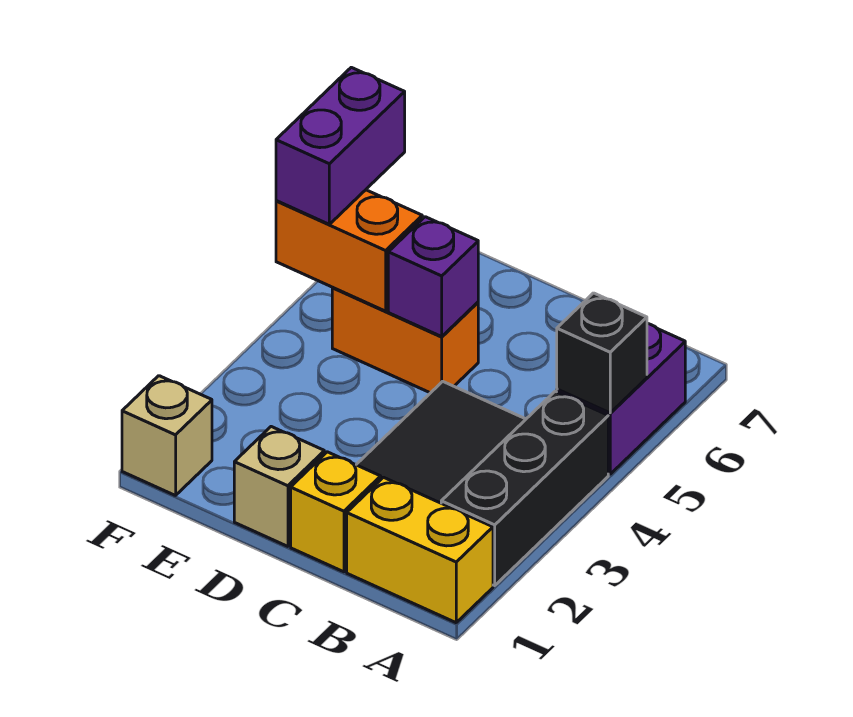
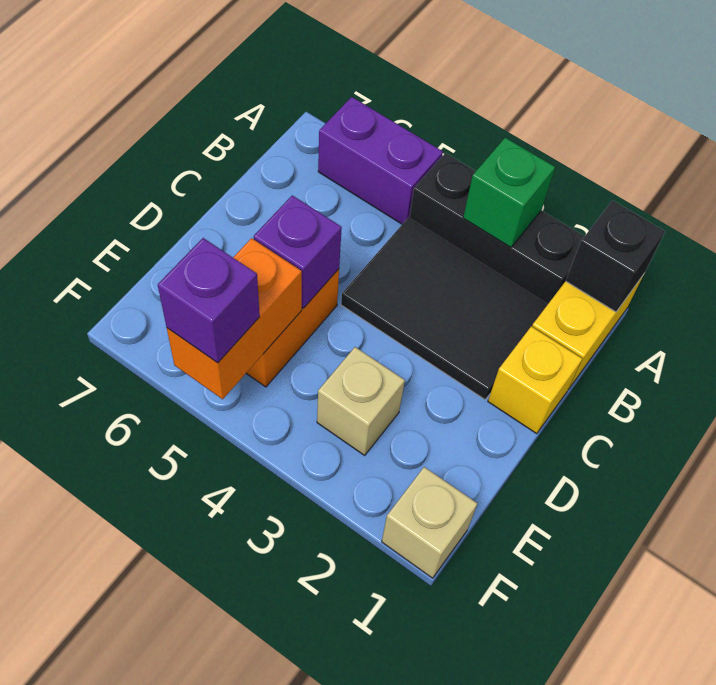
none -> green brick A3 level 2
black brick A5 level 2 -> black brick A1 level 2
tan brick D1 level 1 -> tan brick E3 level 1
purple brick F5:F6 level 3 -> purple brick F5 level 3

